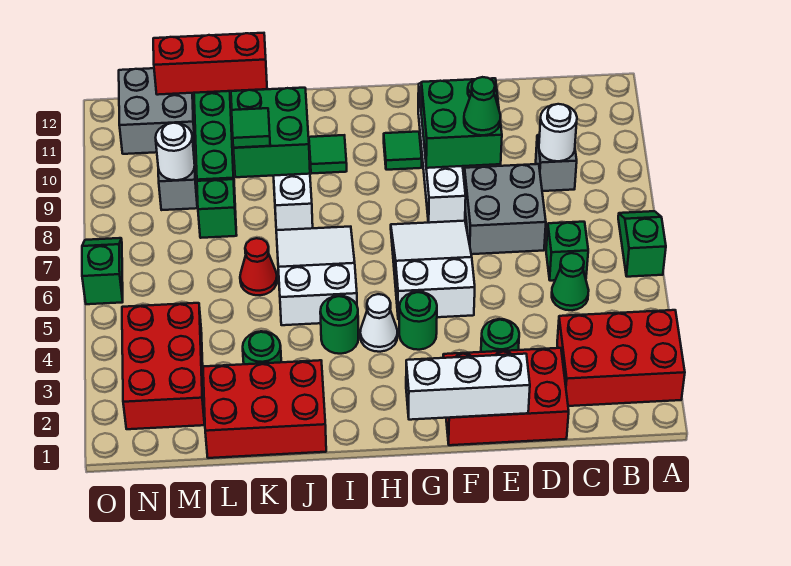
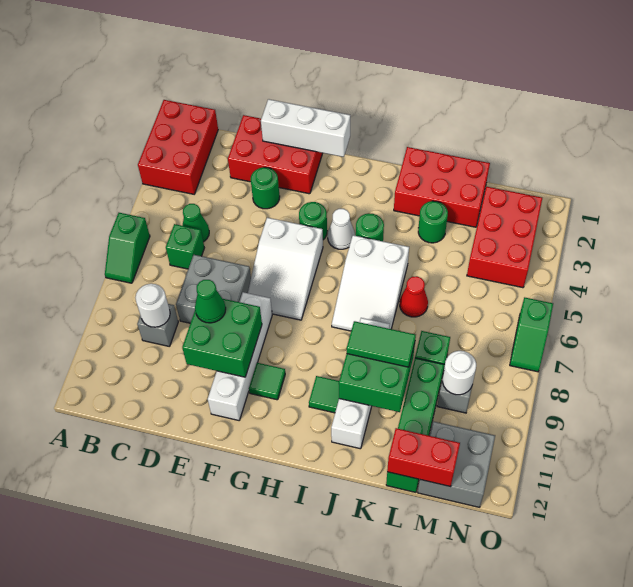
red brick A2:C3 level 1 -> red brick A1:B3 level 1
green tile K9 level 3 -> green tile J9:K9 level 3
red brick K12:M12 level 2 -> red brick L12:M12 level 2

